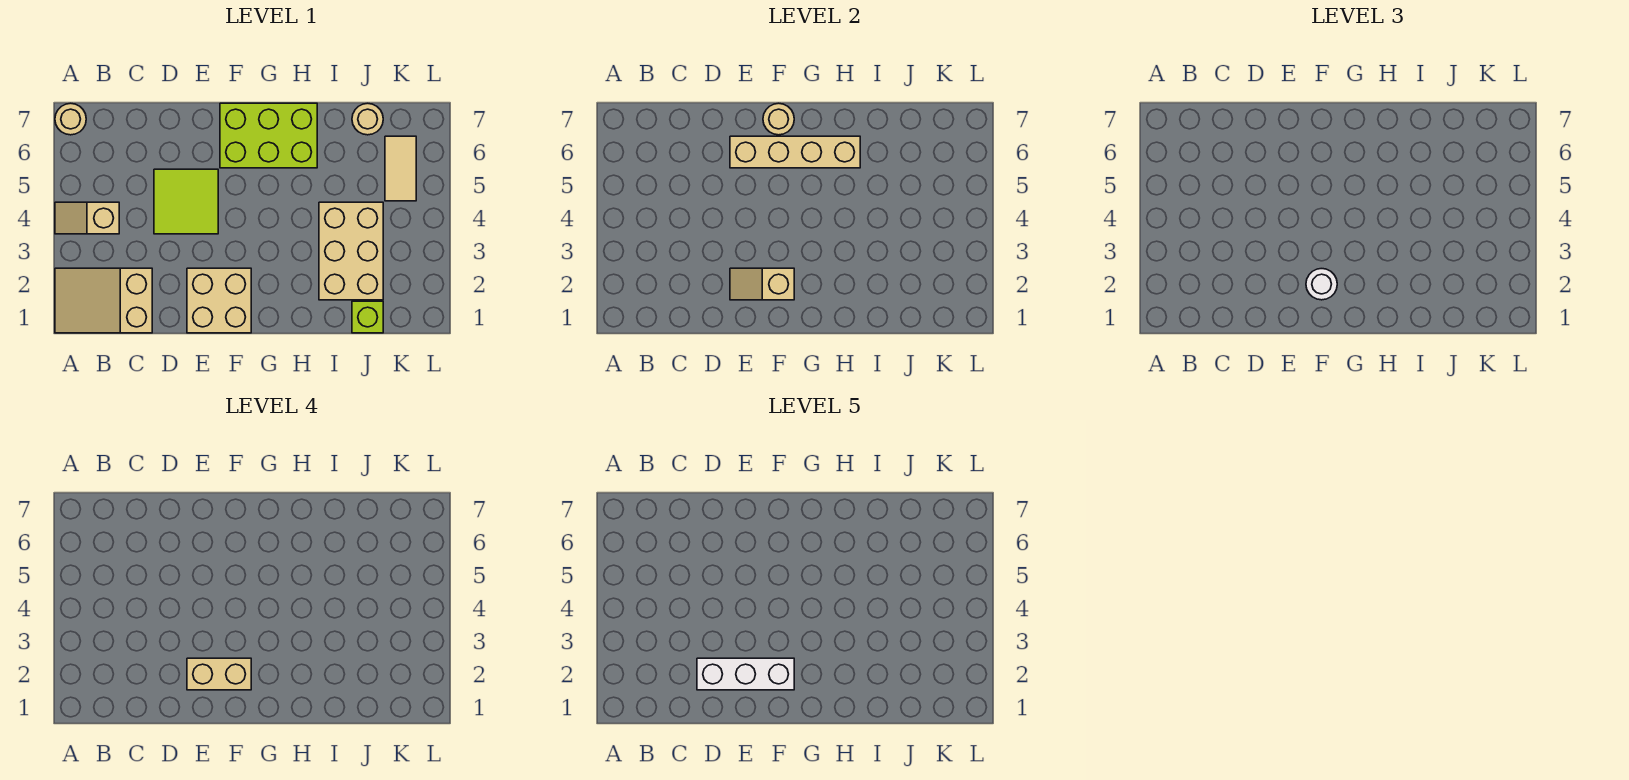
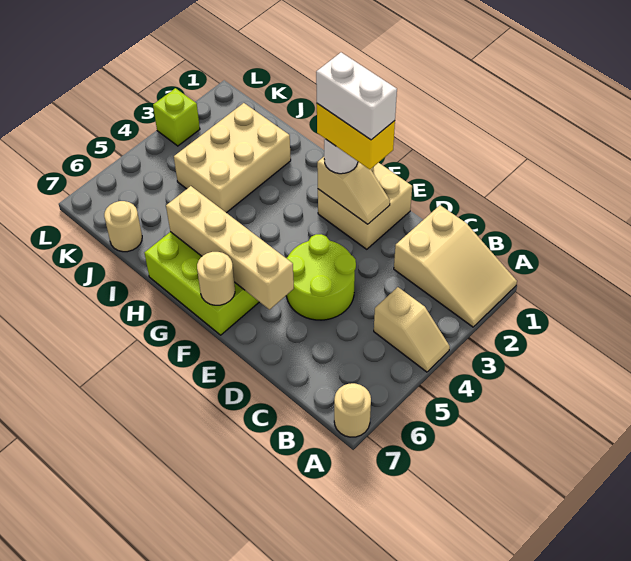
white brick D2:F2 level 5 -> white brick E2:F2 level 5
lime tile D4:E5 level 1 -> lime round brick D4:E5 level 1
tan brick E2:F2 level 4 -> yellow brick E2:F2 level 4
lime brick J1 level 1 -> lime brick L3 level 1
tan tile K5:K6 level 1 -> none

